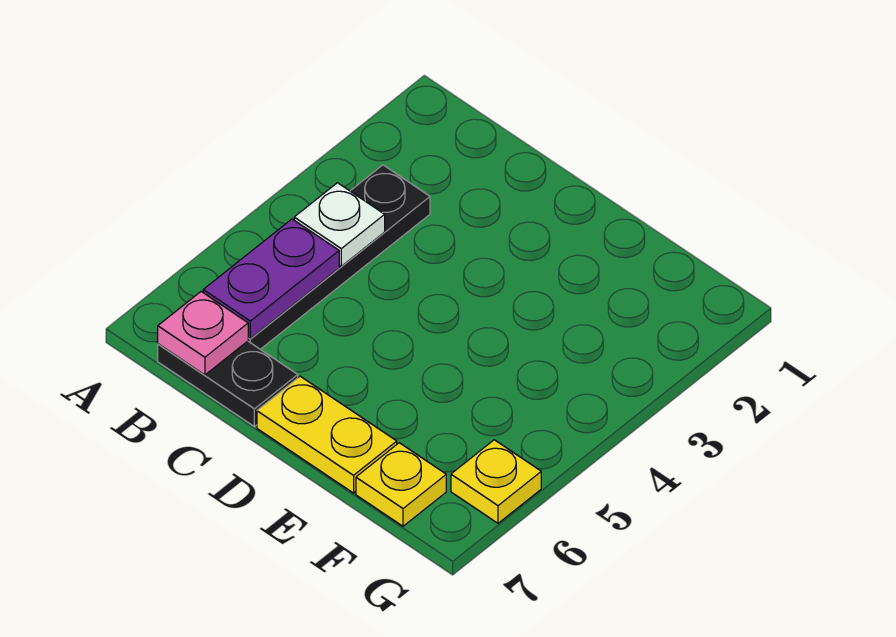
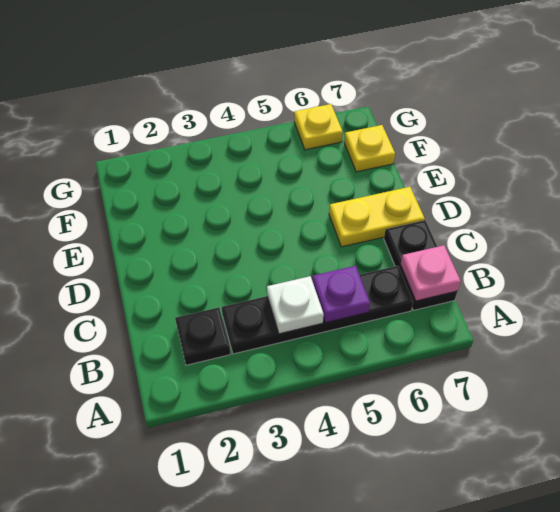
none -> black plate B2 level 1
purple plate B5:B6 level 2 -> purple plate B5 level 2
yellow plate D7:E7 level 1 -> yellow plate D6:D7 level 1

